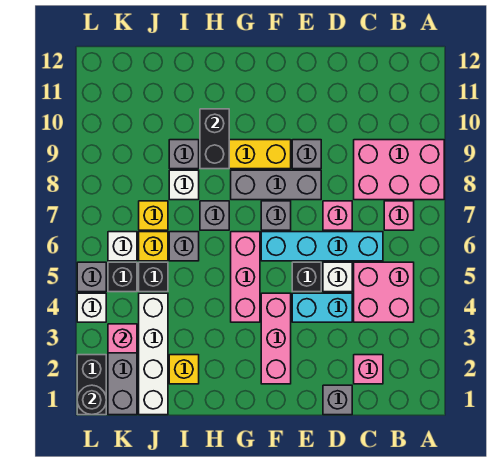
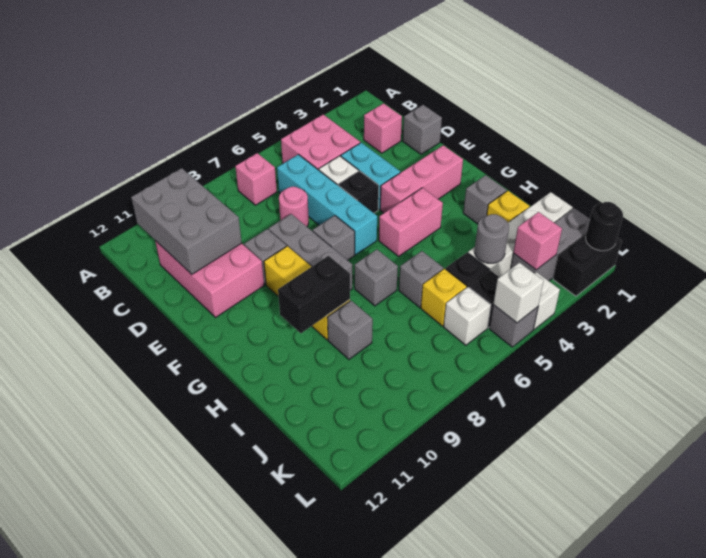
pink brick A8:C9 level 1 -> pink brick C10:E11 level 1
none -> grey brick B10:D11 level 2
pink brick D7 level 1 -> pink round brick D7 level 1
pink brick G4:G6 level 1 -> pink brick G4:G5 level 1
none -> grey brick H2 level 1
white brick I8 level 1 -> white brick L5 level 2
none -> grey round brick J4 level 2
yellow brick J7 level 1 -> none

